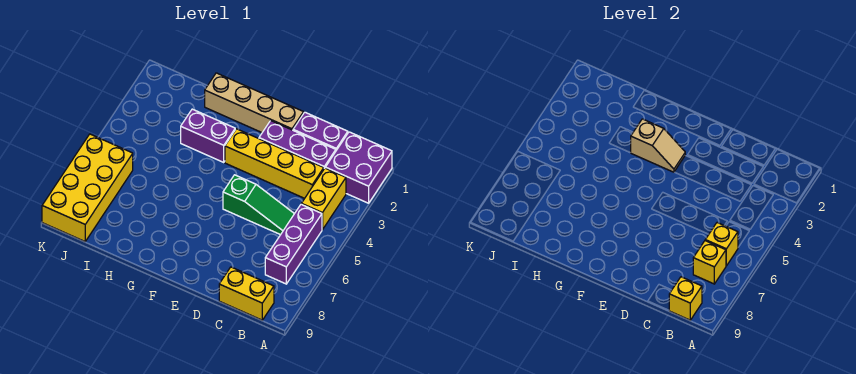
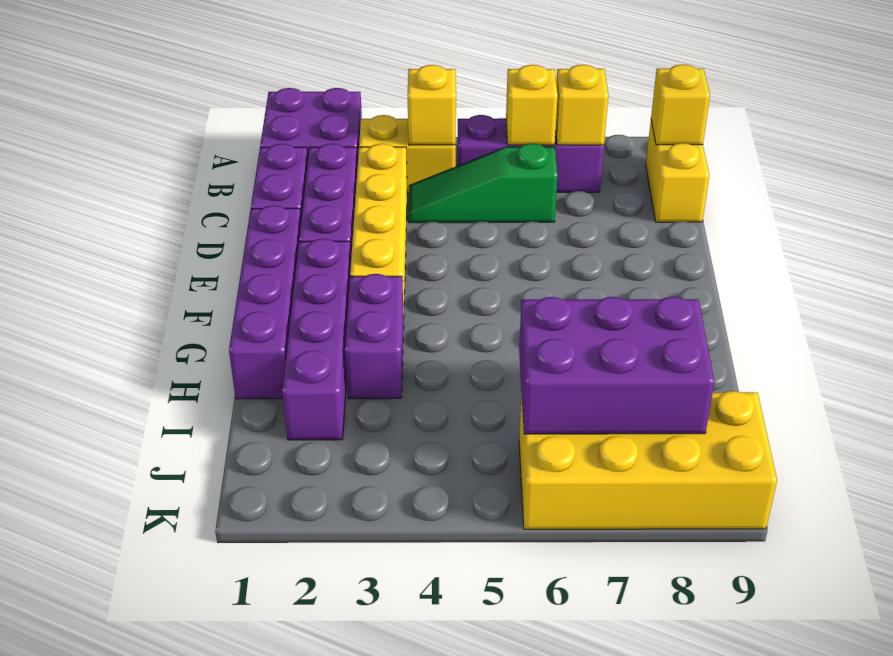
none -> yellow brick B4 level 2
green slope C5:E5 level 1 top E -> green slope C4:C6 level 1 top 6
tan brick E1:H1 level 1 -> purple brick E1:H1 level 1
none -> purple brick F2:I2 level 1
tan slope F3:G3 level 2 top G -> none
none -> purple brick I6:J8 level 2

